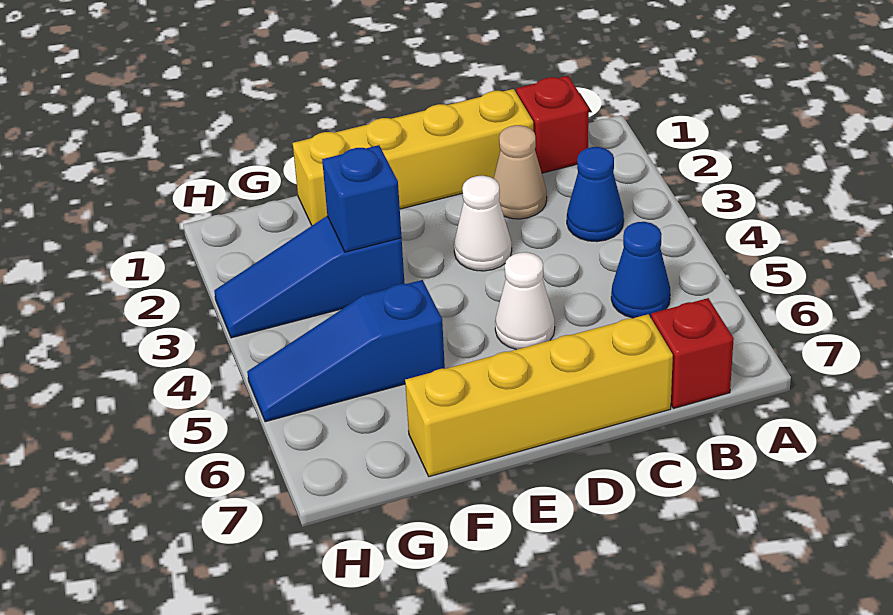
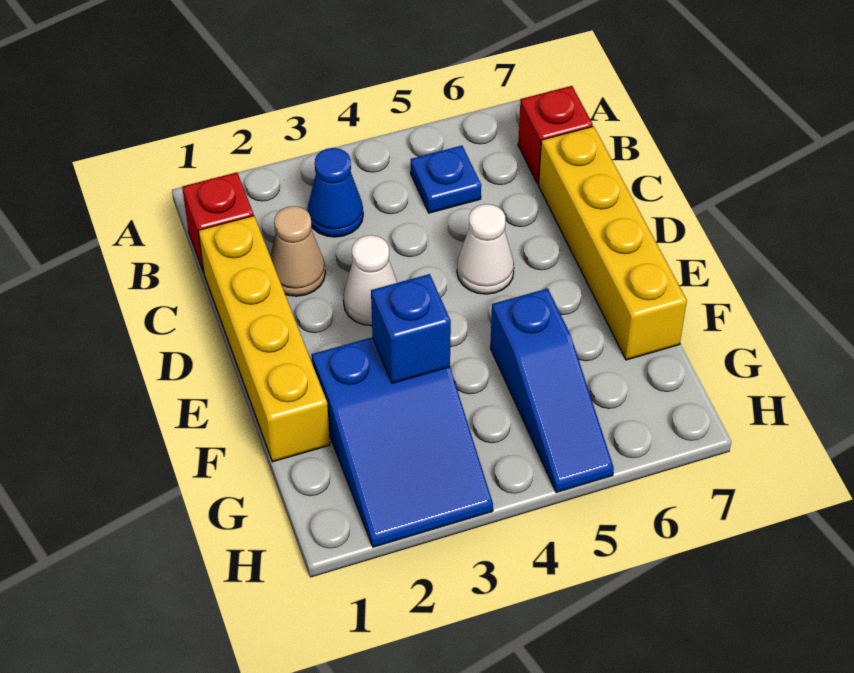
blue cone B5 level 1 -> blue plate B5 level 1
blue slope F3:H3 level 1 top F -> blue slope F2:H3 level 1 top F

